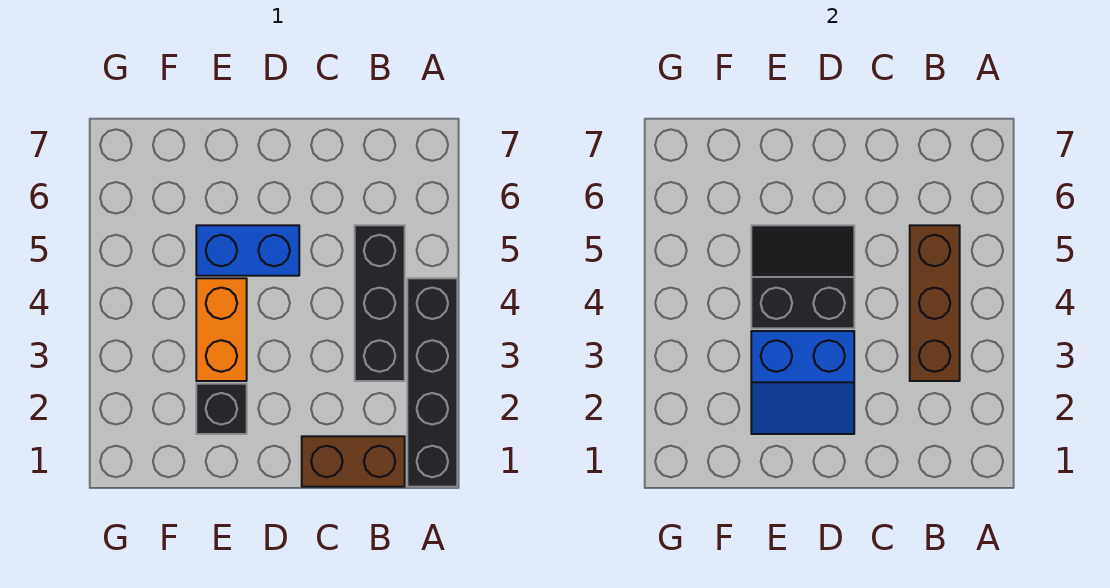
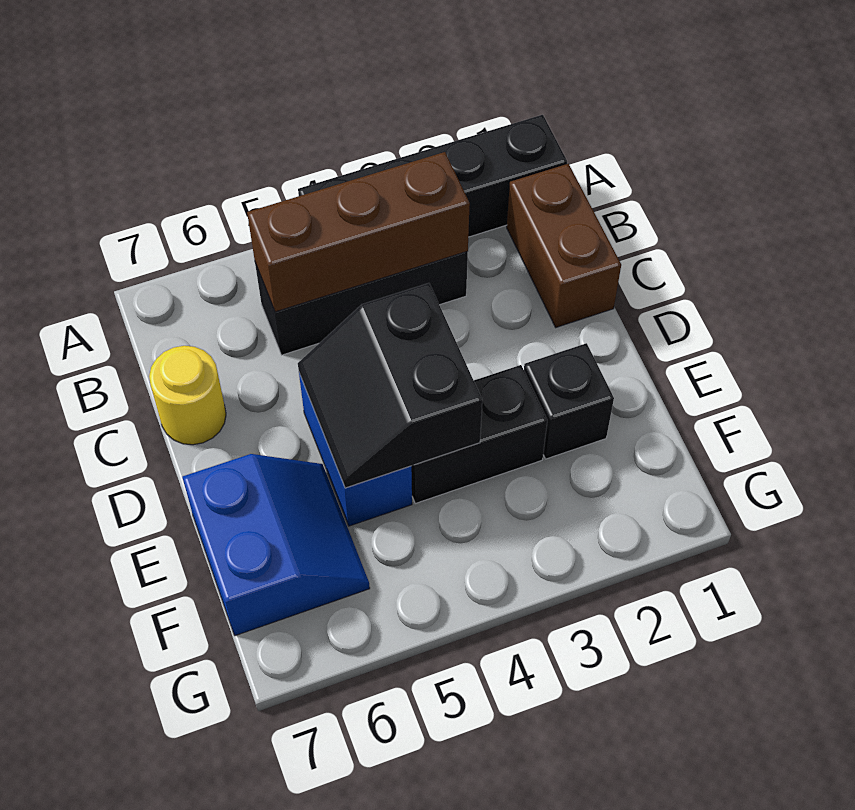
none -> yellow round brick C7 level 1
blue slope D2:E3 level 2 top 3 -> blue slope E6:F7 level 1 top 7
orange brick E3:E4 level 1 -> black brick E3:E4 level 1

